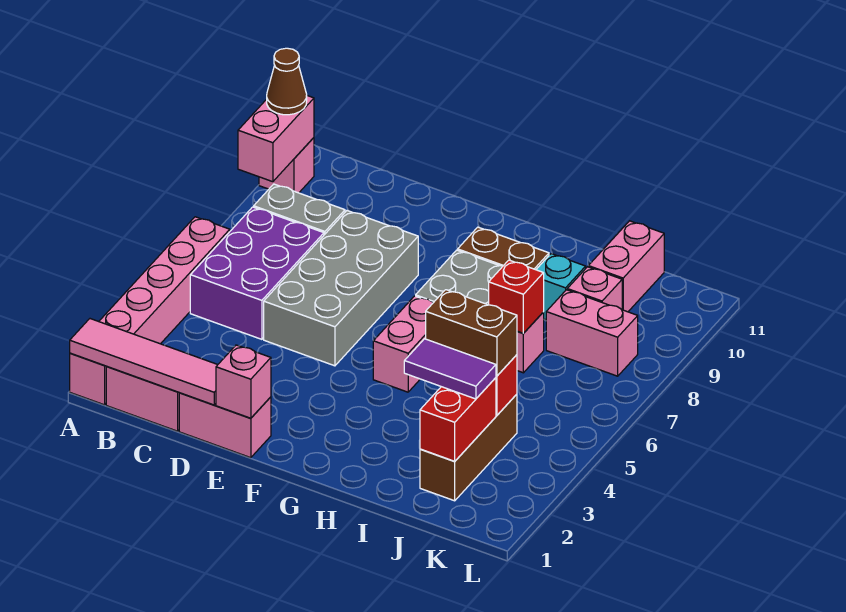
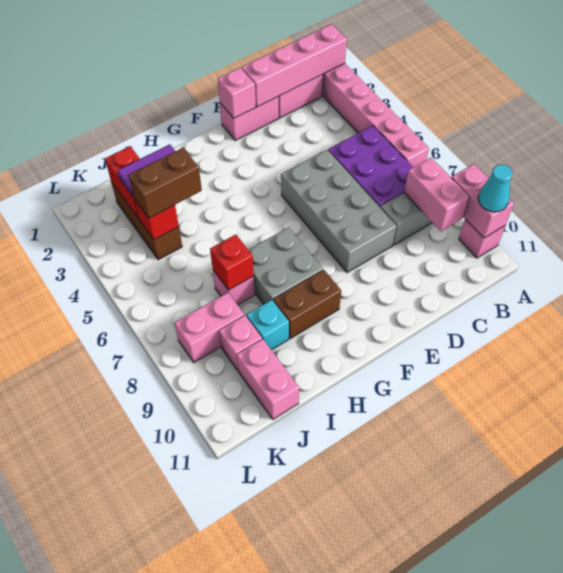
pink tile A1:D1 level 2 -> pink brick A1:D1 level 2
brown cone A10 level 3 -> cyan cone A10 level 3
pink brick G5:G6 level 1 -> pink brick B8:B9 level 2

